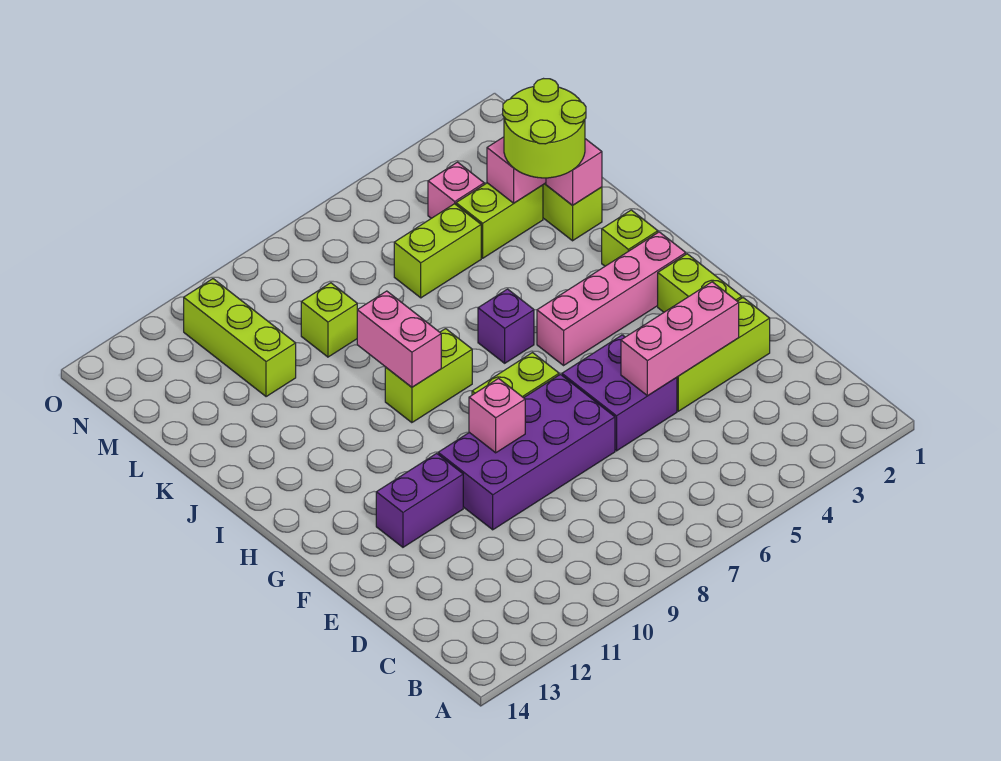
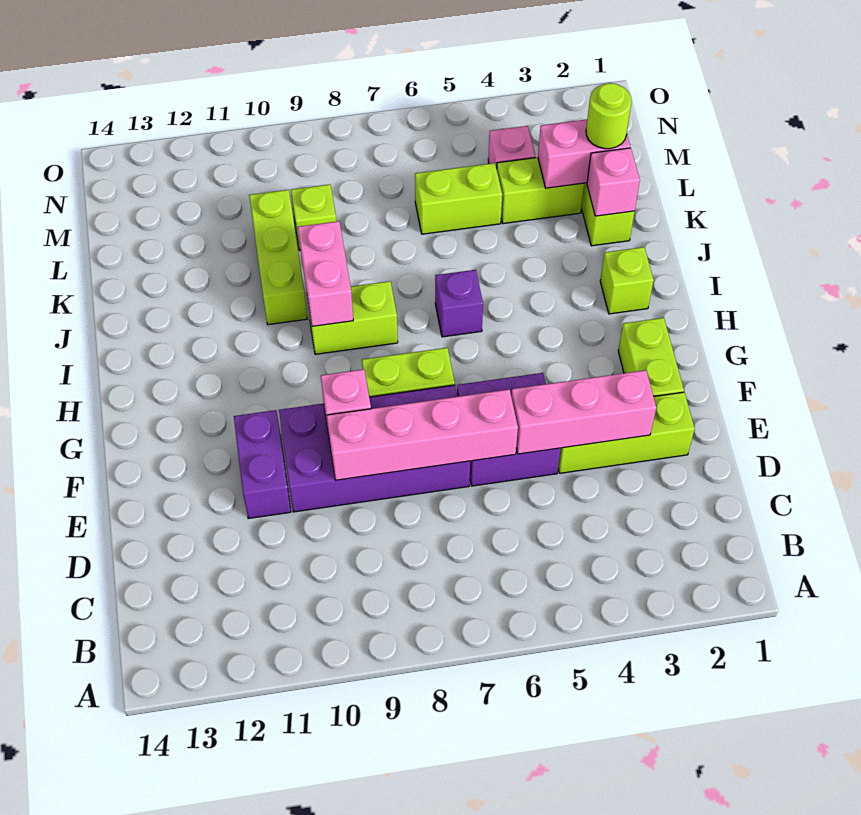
purple brick F11:F12 level 1 -> purple brick E11:F11 level 1
pink brick H2:H5 level 1 -> pink brick E6:E9 level 2
lime round brick K2:L3 level 3 -> lime round brick L2 level 3
lime brick L11:N11 level 1 -> lime brick J10:L10 level 1

